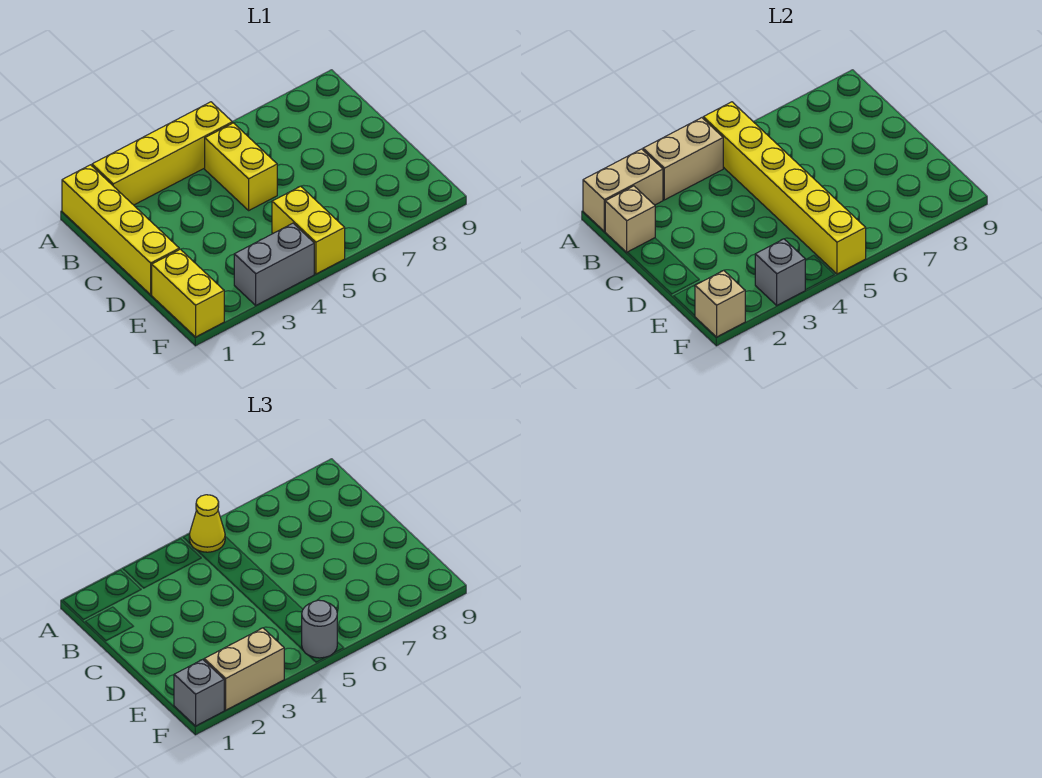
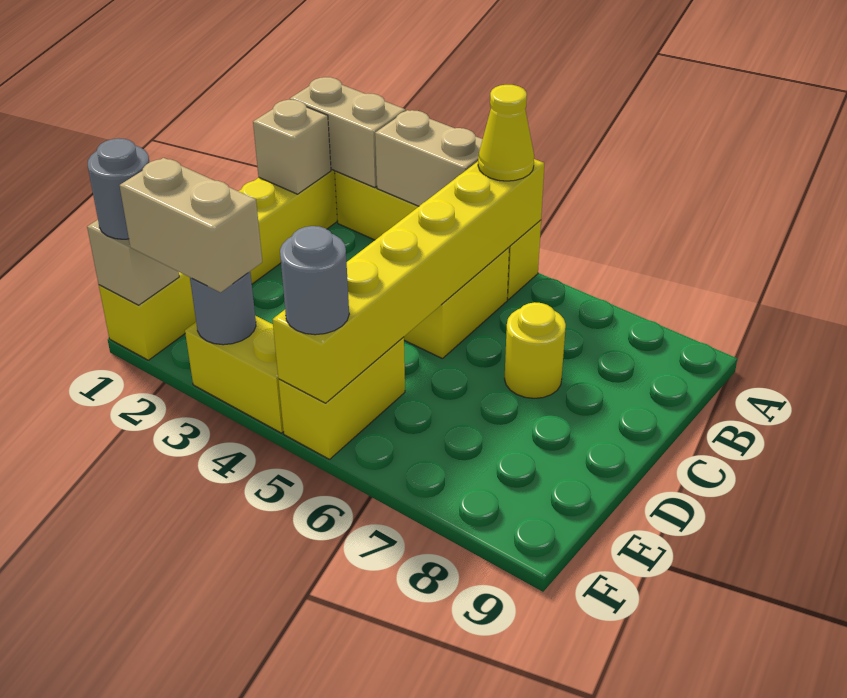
none -> yellow round brick C7 level 1
grey brick F1 level 3 -> grey round brick F1 level 3
grey brick F3:F4 level 1 -> yellow brick F3:F4 level 1
grey brick F3 level 2 -> grey round brick F3 level 2

